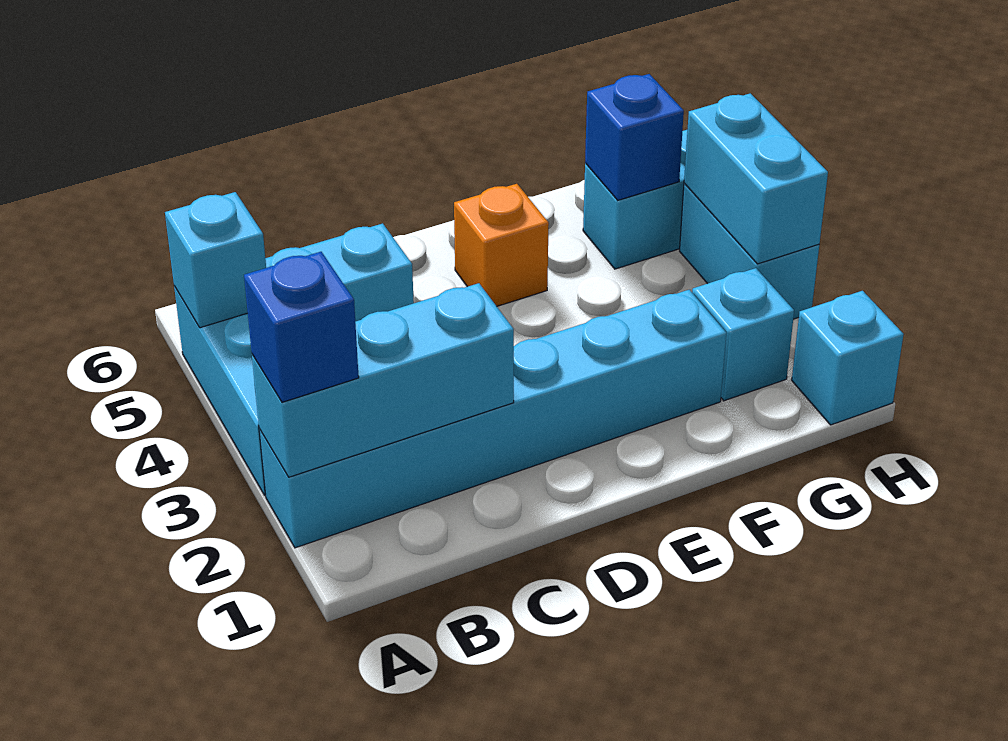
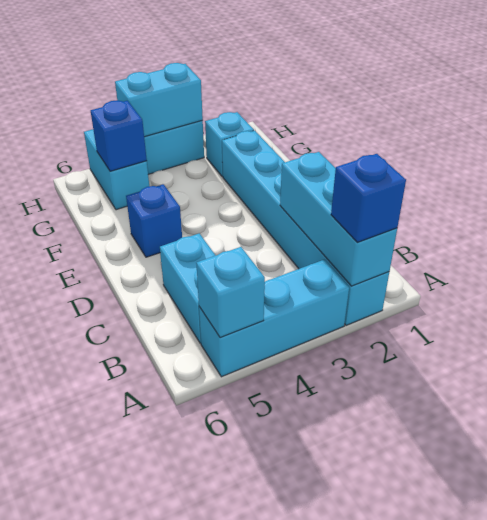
orange brick E5 level 1 -> blue brick E5 level 1
cyan brick H1 level 1 -> none

